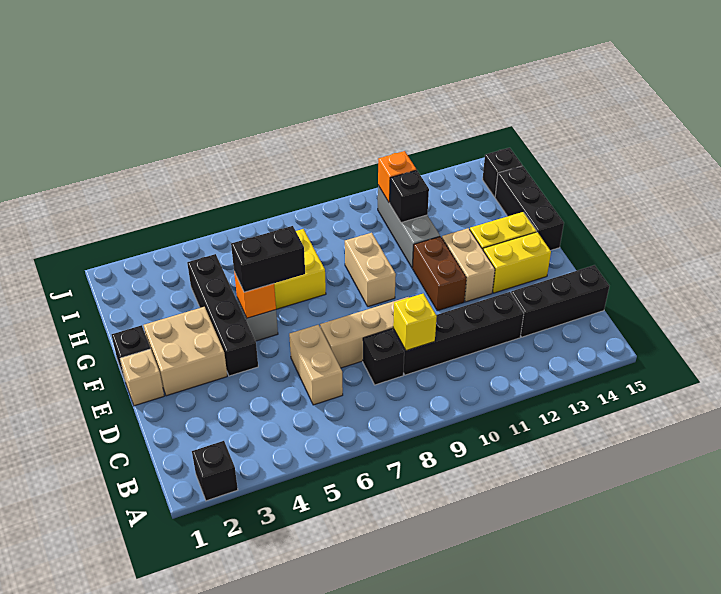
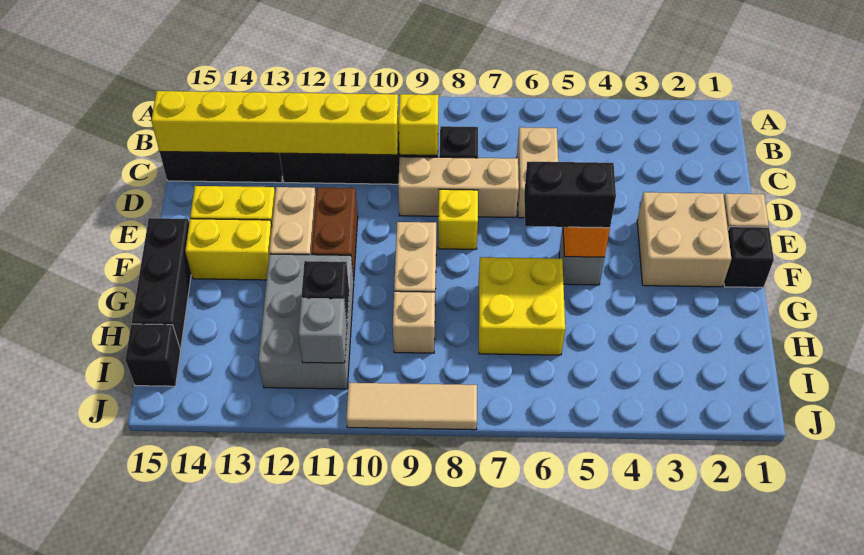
black brick A2 level 1 -> none
none -> yellow brick C10:C15 level 2
black brick E4:H4 level 1 -> none
none -> yellow brick E8 level 1
grey brick G11:I11 level 1 -> grey brick G11:I12 level 1
none -> tan brick H9 level 1
orange brick I11 level 2 -> grey brick I11 level 2
none -> tan tile J8:J10 level 1

